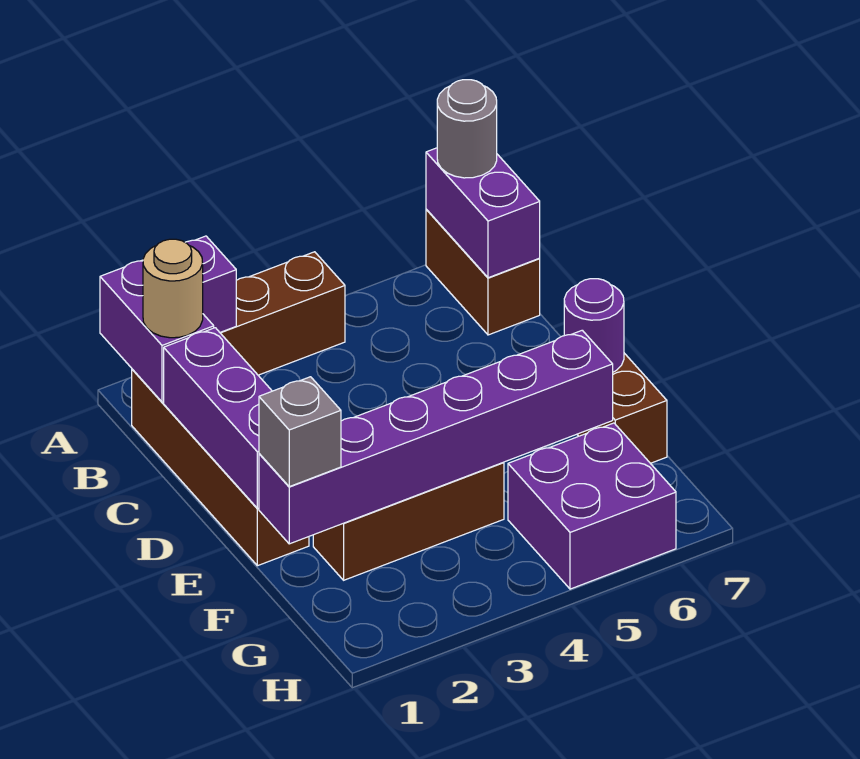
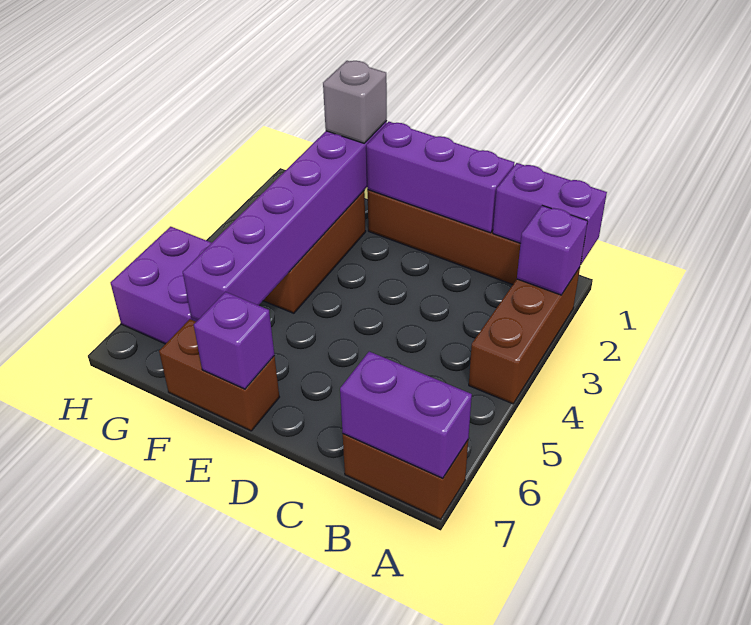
grey round brick A7 level 3 -> none
tan round brick B1 level 3 -> none
purple round brick E7 level 2 -> purple brick E7 level 2

